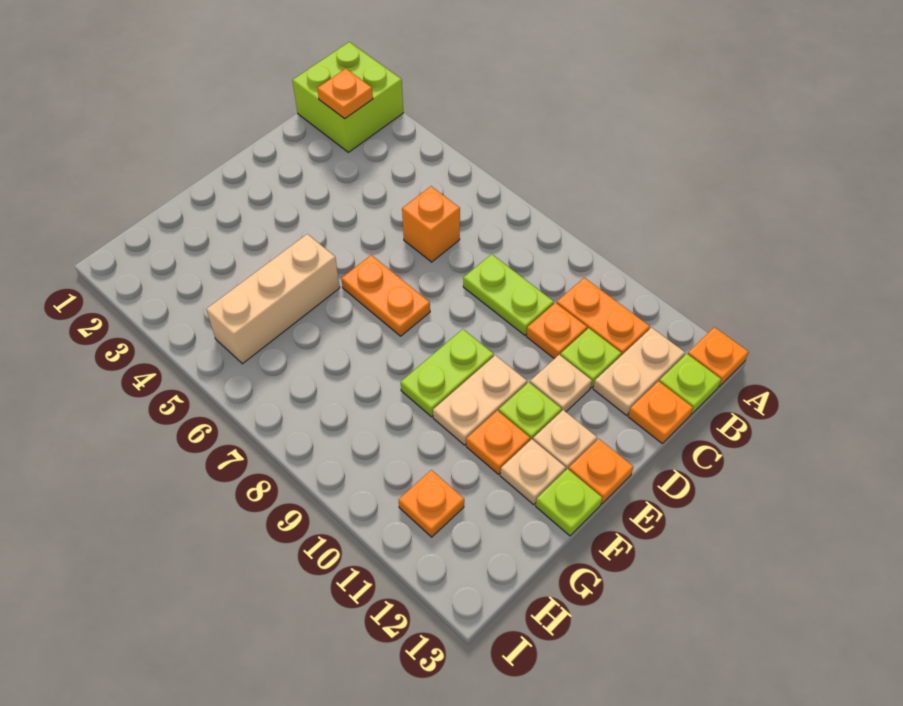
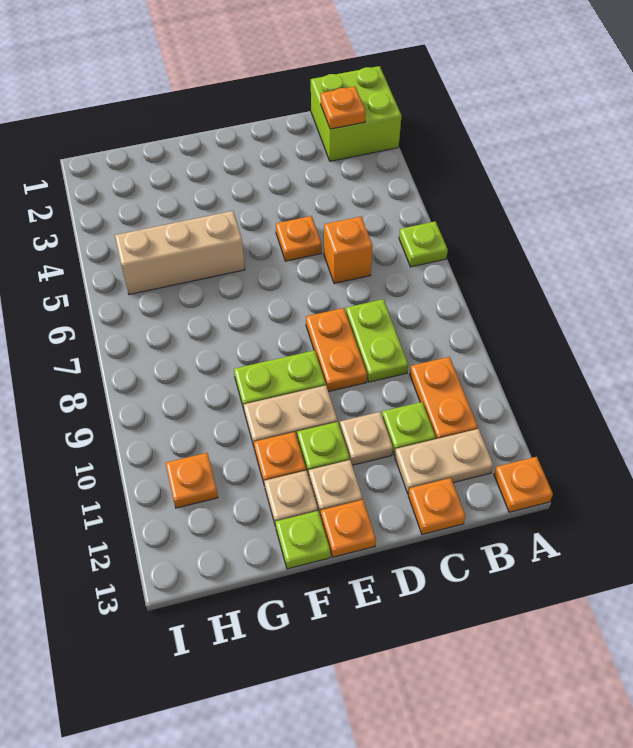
lime plate B13 level 1 -> lime plate A6 level 1
orange plate C10 level 1 -> orange plate D5 level 1
orange plate E6:E7 level 1 -> orange plate D8:D9 level 1

